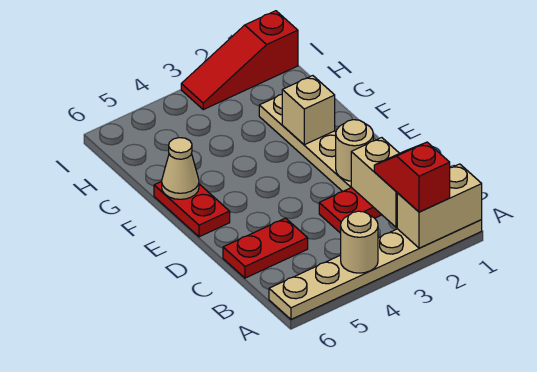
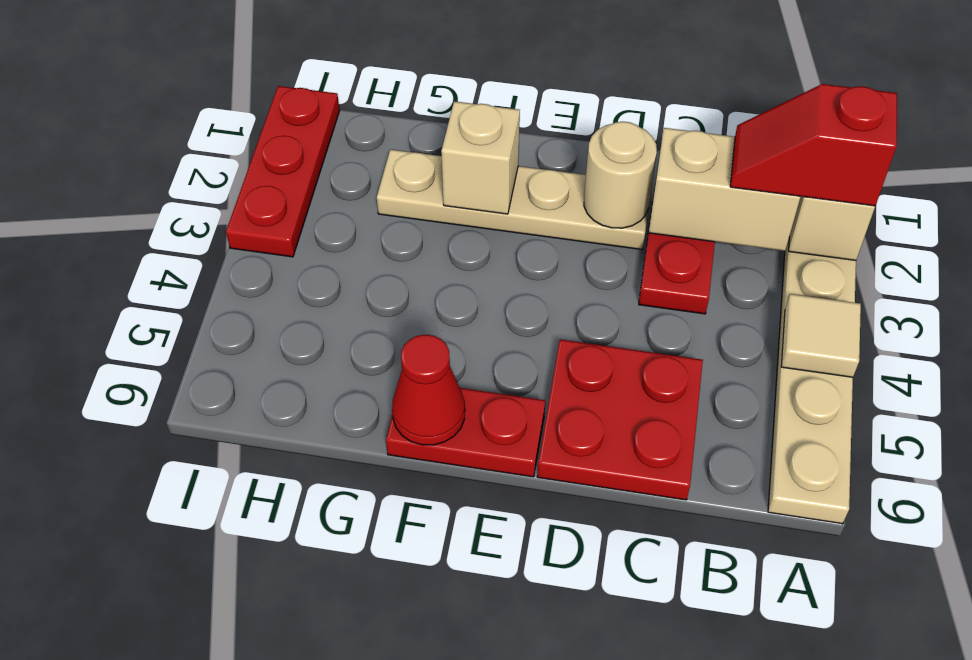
tan round brick A4 level 2 -> tan tile A4 level 2
red plate C5:C6 level 1 -> red plate C5:D6 level 1
tan cone F6 level 2 -> red cone F6 level 2
red slope I1:I3 level 1 top 1 -> red plate I1:I3 level 1

